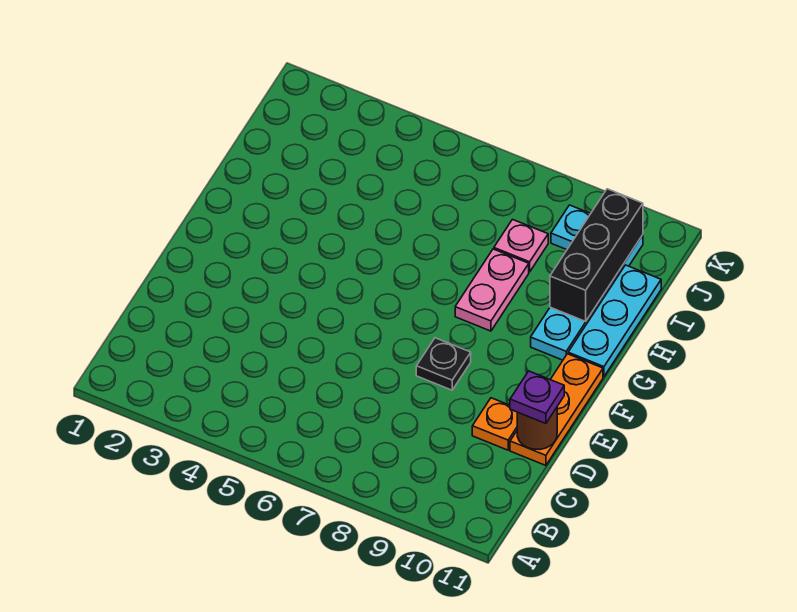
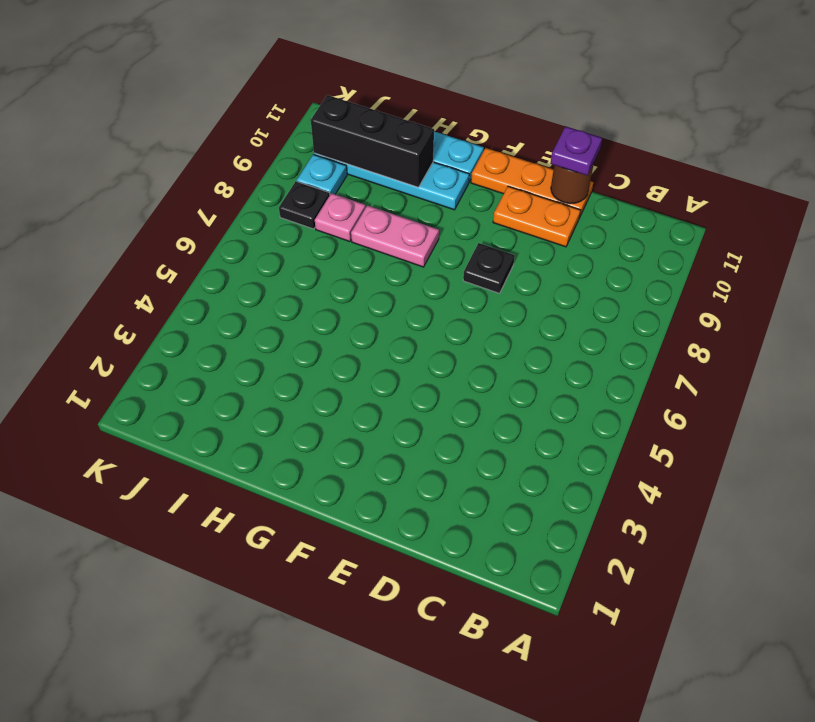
orange plate D10 level 1 -> orange plate D10:E10 level 1
none -> black plate J8 level 1

